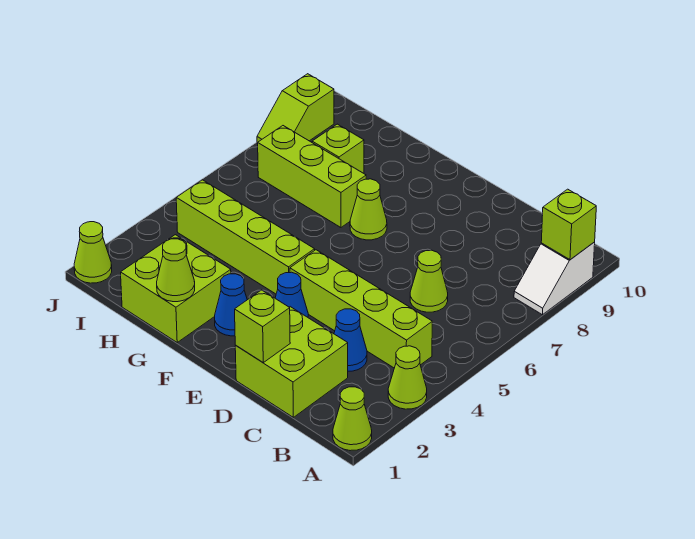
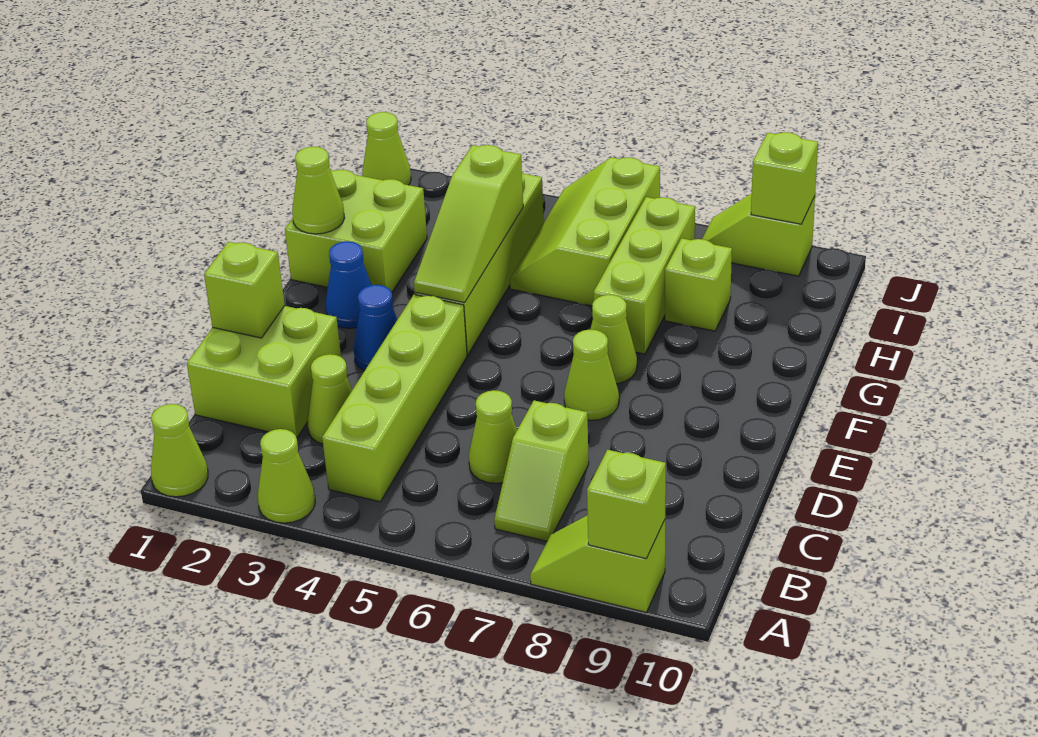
white slope A8:A9 level 1 top 9 -> lime slope A8:A9 level 1 top 9
none -> lime slope B7:C7 level 1 top C
blue cone C3 level 1 -> lime cone C3 level 1
none -> lime cone E7 level 1
none -> lime slope F4:H4 level 2 top H
none -> lime slope H5:J6 level 1 top 6
none -> lime brick J9 level 2

